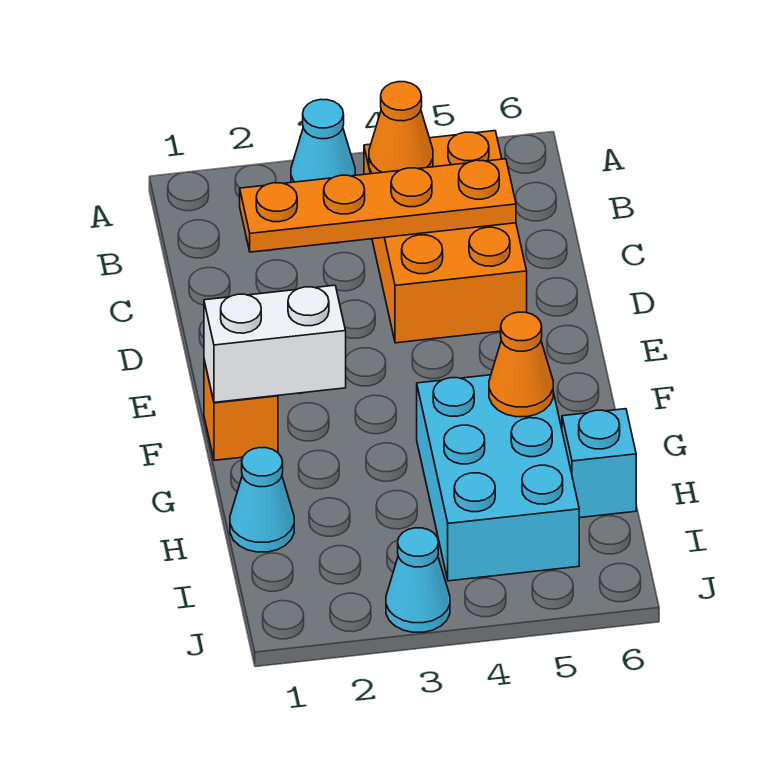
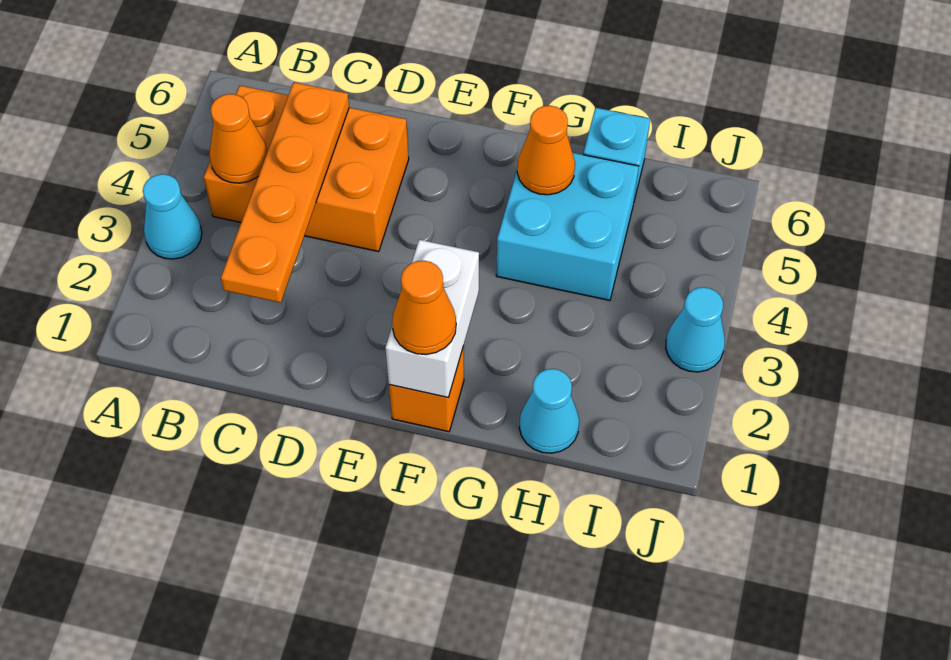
none -> orange cone F1 level 3
cyan brick G4:I5 level 1 -> cyan brick G4:H5 level 1

